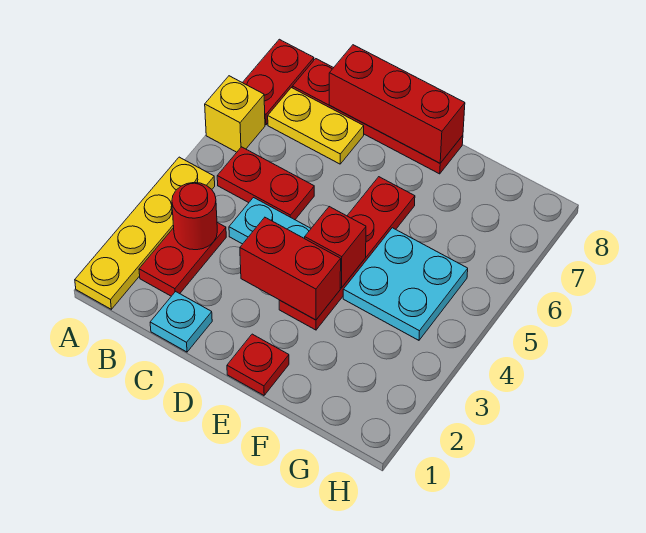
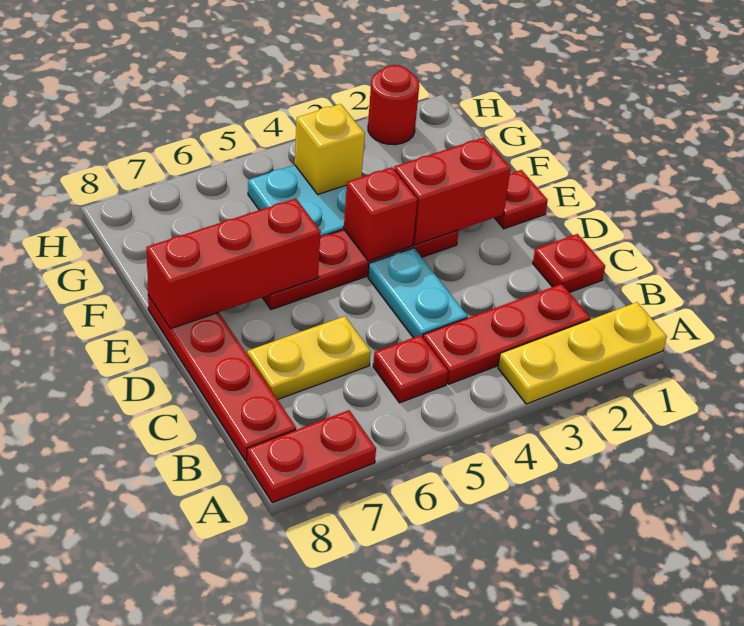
yellow plate A1:A4 level 1 -> yellow plate A1:A3 level 1
yellow brick A6 level 1 -> yellow brick G4 level 2
red plate B2:B3 level 1 -> red plate B2:B4 level 1
red round brick B3 level 2 -> red round brick H2 level 1
red plate B5:C5 level 1 -> red plate B5 level 1
yellow plate B7:C7 level 1 -> yellow plate C6:C7 level 1
cyan plate C1 level 1 -> red plate C1 level 1
red brick C8:E8 level 2 -> red brick E6:E8 level 2
red brick D3:E3 level 2 -> red brick E2:E3 level 2

